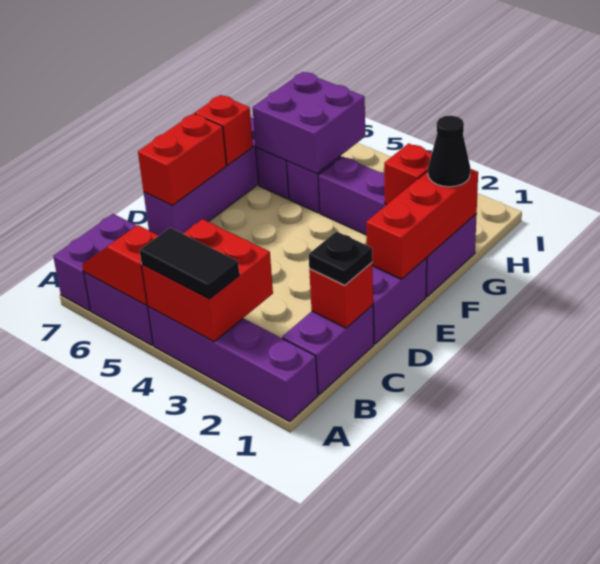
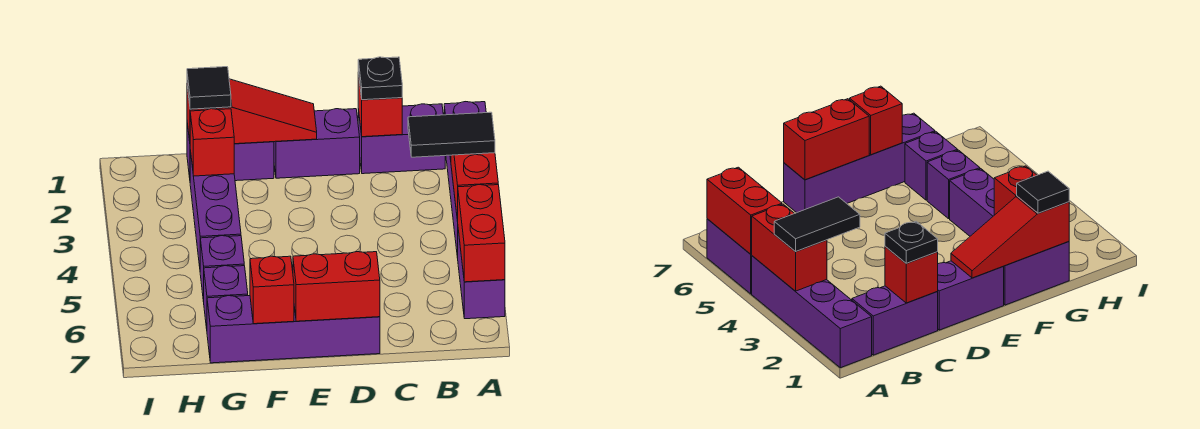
red brick A3:B4 level 2 -> red brick A3:A4 level 2
black tile A3:A4 level 3 -> black tile A3:B3 level 3
red slope A5:A6 level 2 top 5 -> red brick A5:A6 level 2
purple brick A7:B7 level 1 -> none
red brick E1:G1 level 2 -> red slope E1:G1 level 2 top G
black cone G1 level 3 -> black tile G1 level 3
purple brick G5:H6 level 2 -> none

